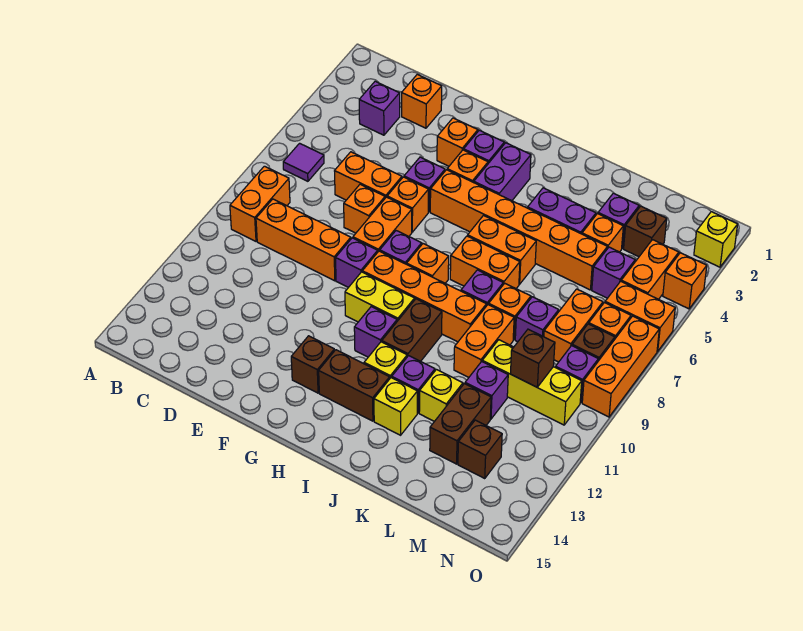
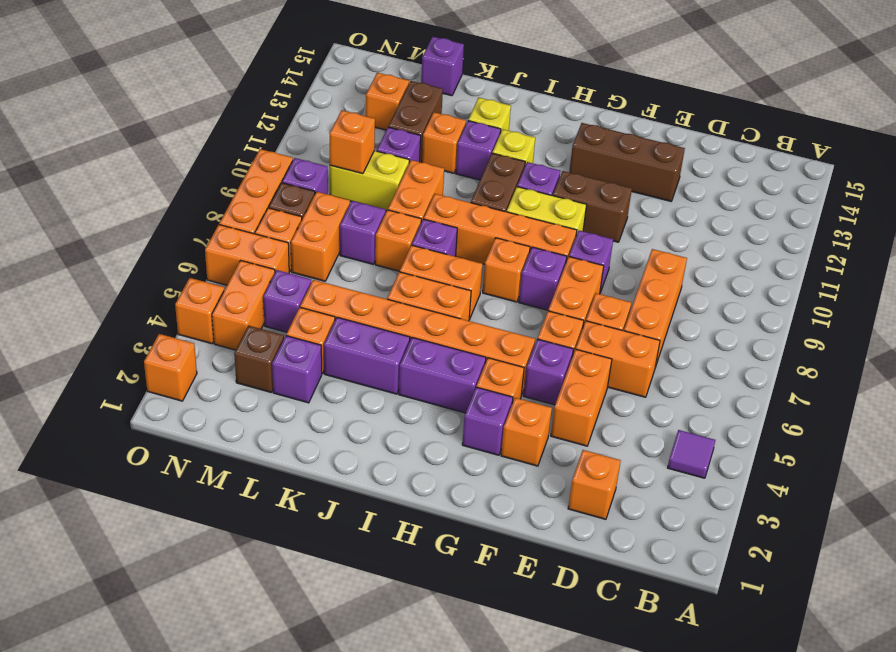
purple tile B6 level 1 -> purple tile B4 level 1
orange brick B8:B9 level 1 -> orange brick E4:E5 level 1
purple brick C3 level 1 -> purple brick L15 level 1
orange brick C9:E9 level 1 -> orange brick D7:D9 level 1
brown brick G13 level 1 -> brown brick E13:G13 level 1
purple brick H3:H4 level 1 -> purple brick H4:I4 level 1
brown brick H13:I13 level 1 -> brown brick F11:G11 level 1
yellow brick K12 level 1 -> orange brick K12 level 1
yellow brick L10:N10 level 1 -> yellow brick L10:M10 level 1
brown brick M10 level 2 -> orange brick M10 level 2
brown brick M13 level 1 -> orange brick M13 level 1
yellow brick O2 level 1 -> orange brick O2 level 1

